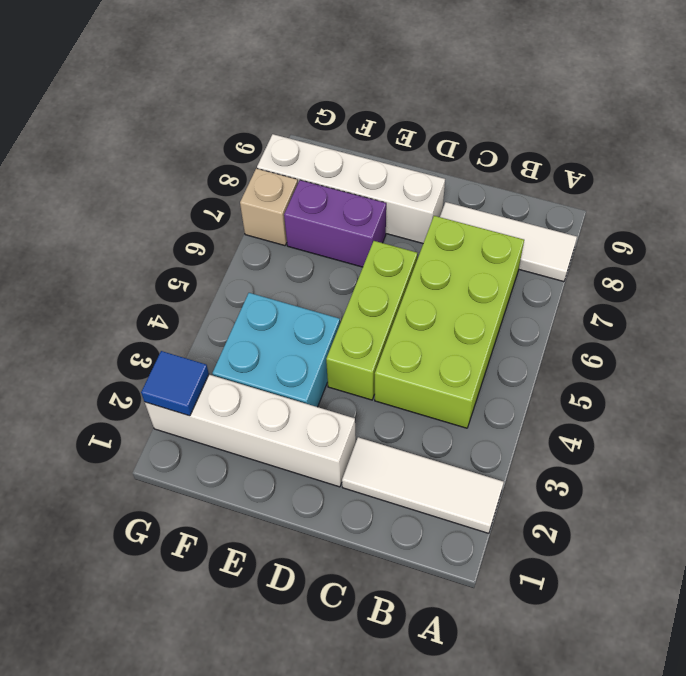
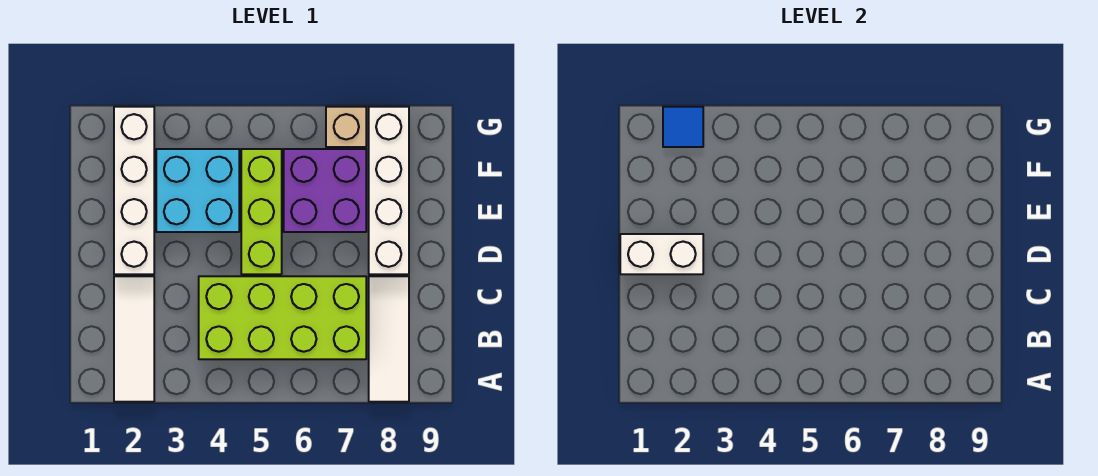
none -> white brick D1:D2 level 2
lime brick D4:D6 level 1 -> lime brick D5:F5 level 1
purple brick E7:F7 level 1 -> purple brick E6:F7 level 1

